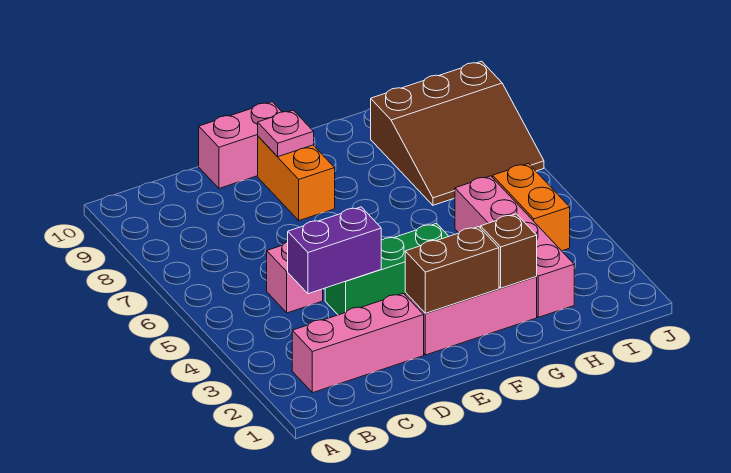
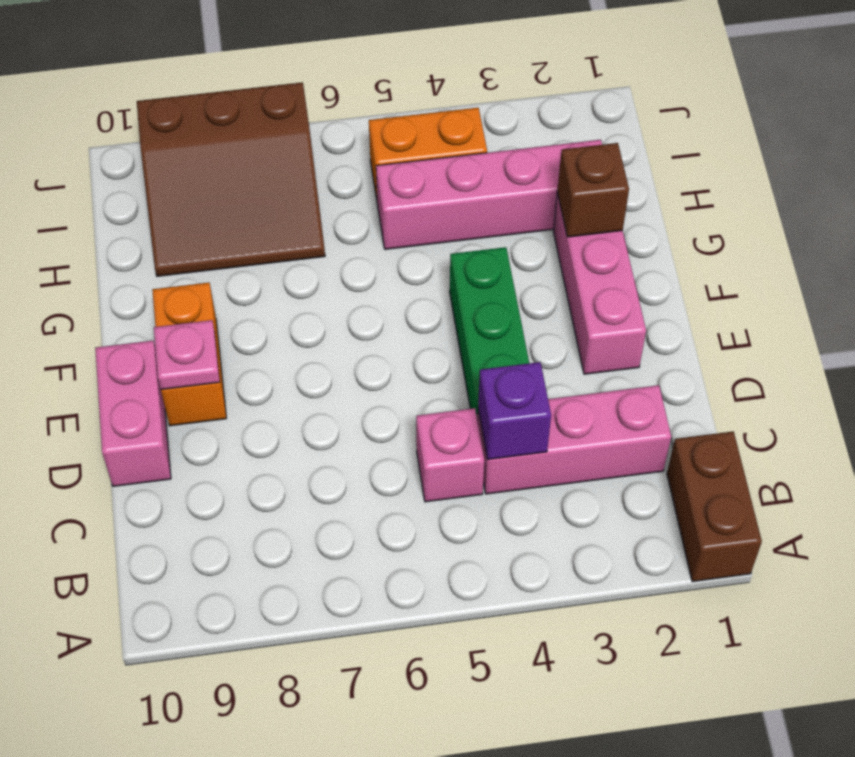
pink brick B2:D2 level 1 -> pink brick C2:C4 level 1
purple brick C4:D4 level 2 -> purple brick C4 level 2
brown brick E2:F2 level 2 -> brown brick A1:B1 level 1
orange brick E8:E9 level 1 -> orange brick E9:F9 level 1
brown slope H7:J9 level 1 top 9 -> brown slope H7:J9 level 1 top J

